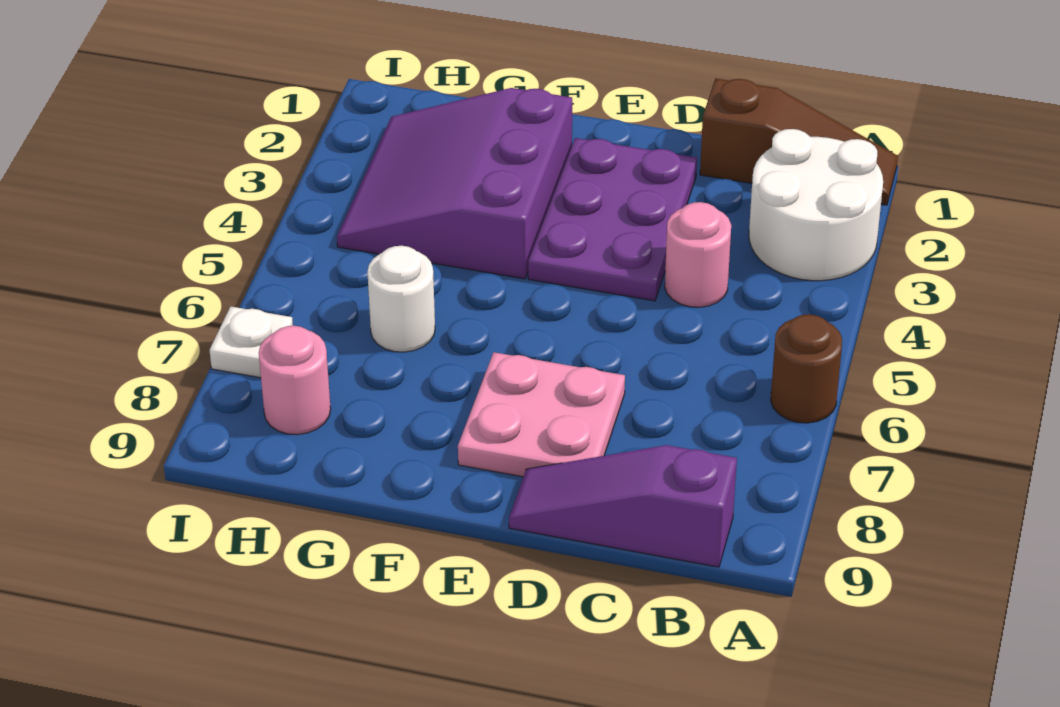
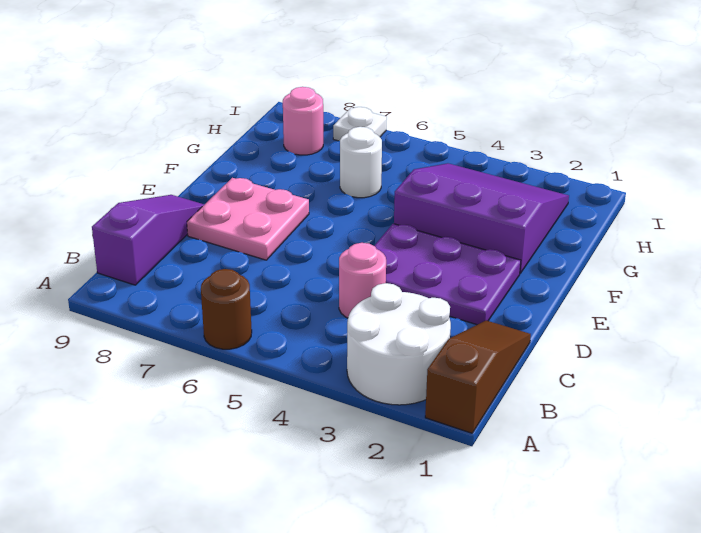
brown slope A1:C1 level 1 top C -> brown slope A1:C1 level 1 top A

